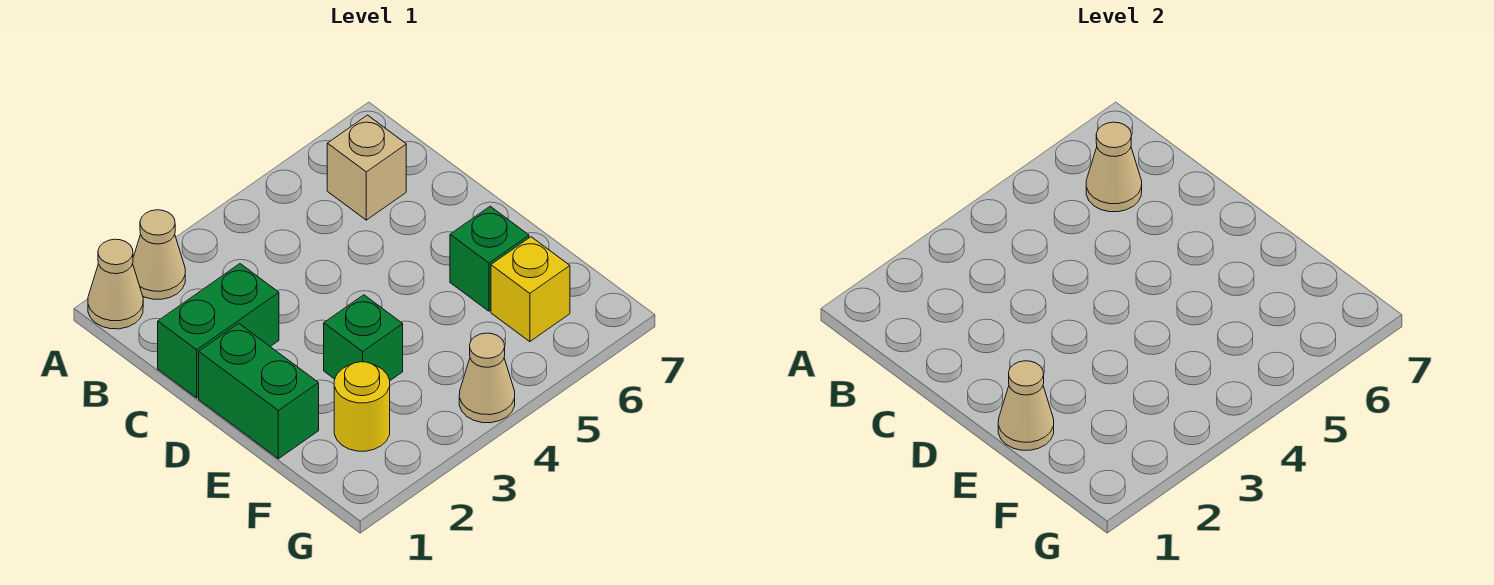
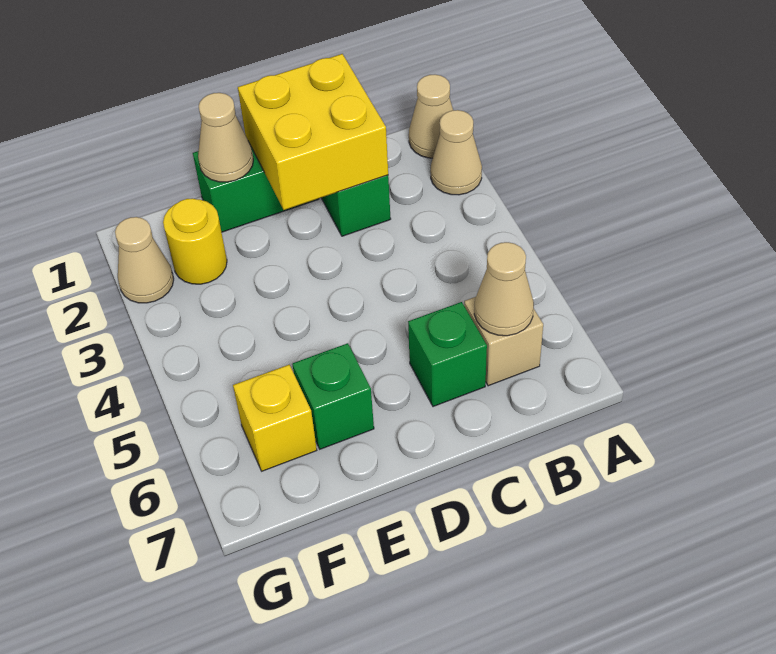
none -> yellow brick C1:D2 level 2
green brick E3 level 1 -> green brick C6 level 1
tan cone G4 level 1 -> tan cone G2 level 1

